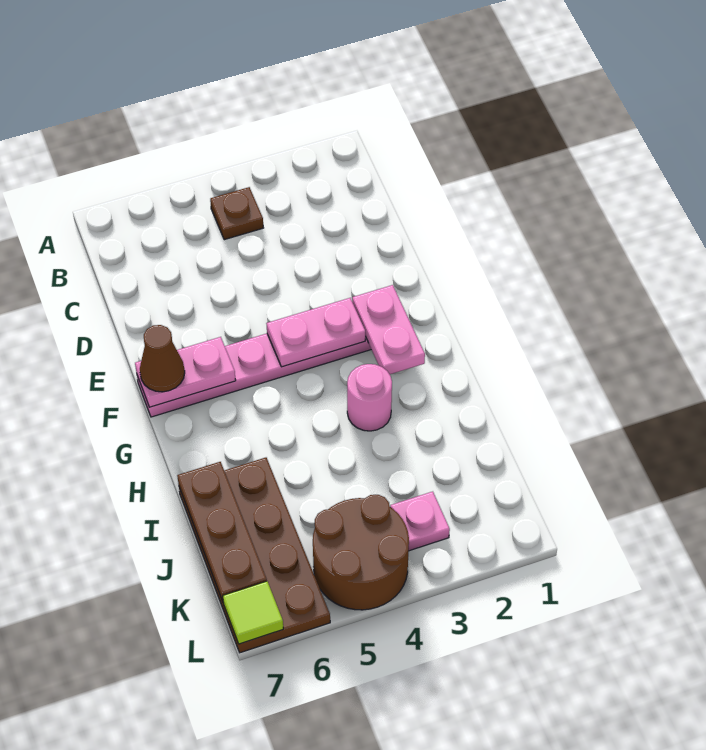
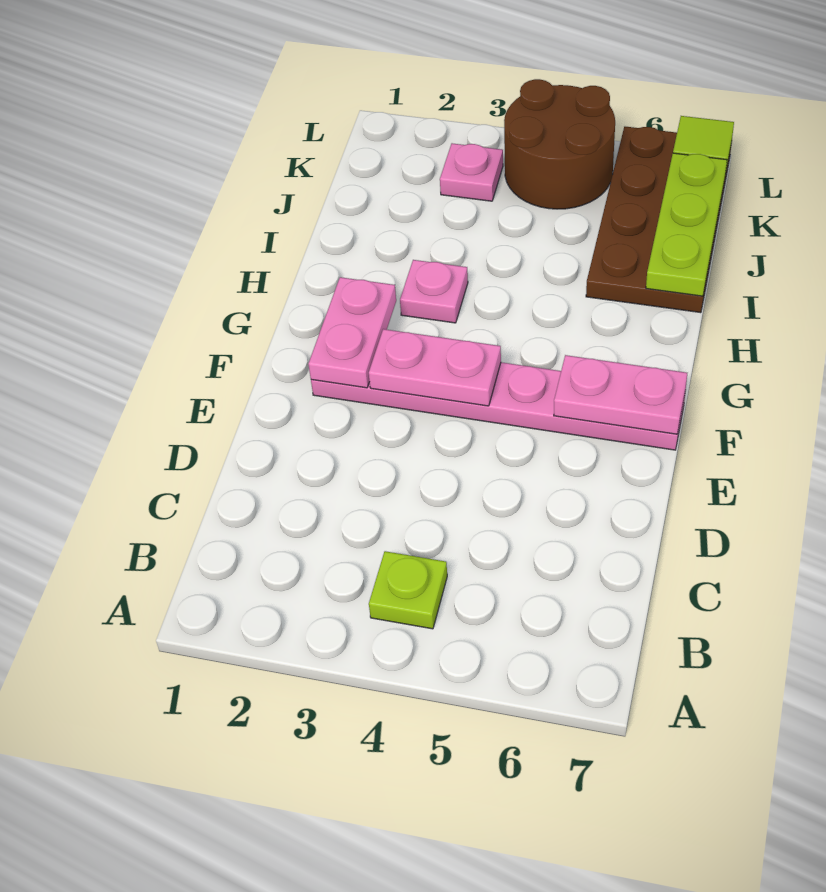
brown plate B4 level 1 -> lime plate B4 level 1
brown cone F7 level 3 -> none
pink round brick H3 level 1 -> pink plate H3 level 1
brown plate I7:K7 level 2 -> lime plate I7:K7 level 2

